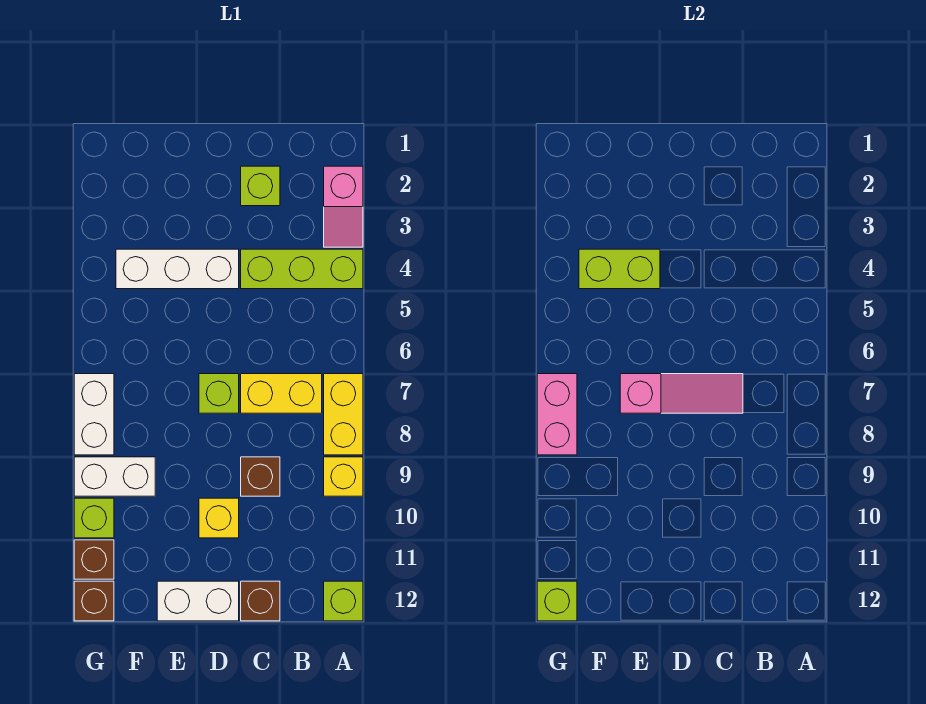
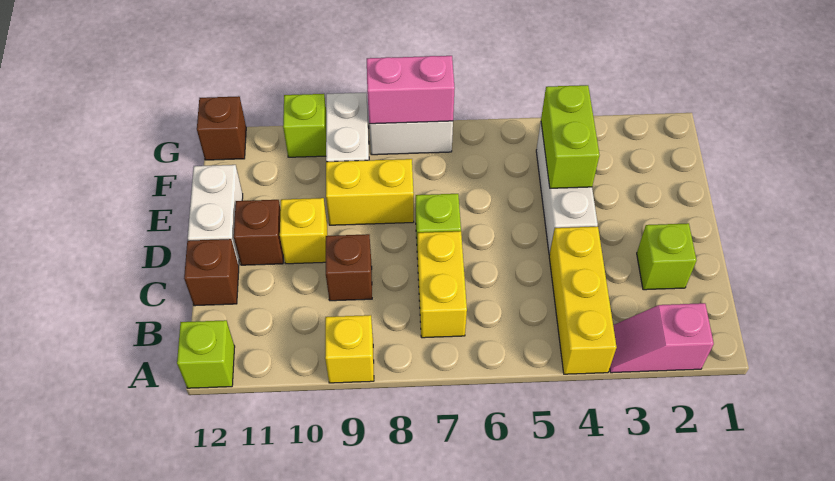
lime brick A4:C4 level 1 -> yellow brick A4:C4 level 1
yellow brick A7:A8 level 1 -> yellow brick E8:E9 level 1
pink slope C7:E7 level 2 top E -> none
brown brick G11 level 1 -> brown brick D11 level 1
lime brick G12 level 2 -> none

